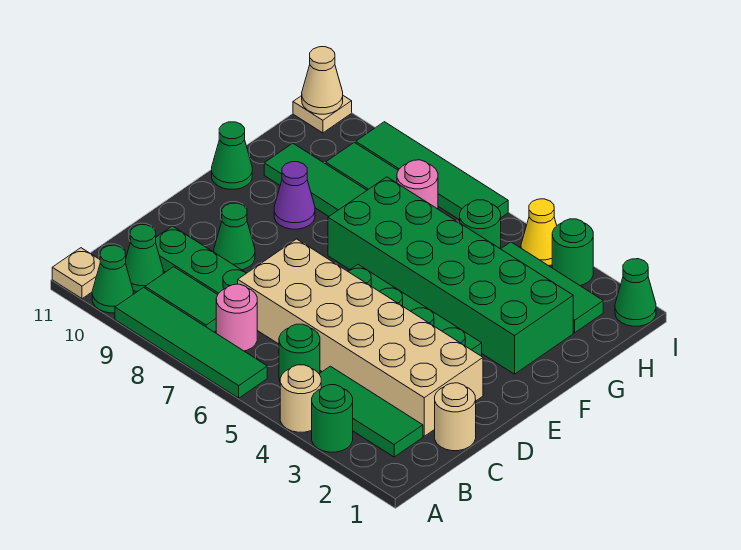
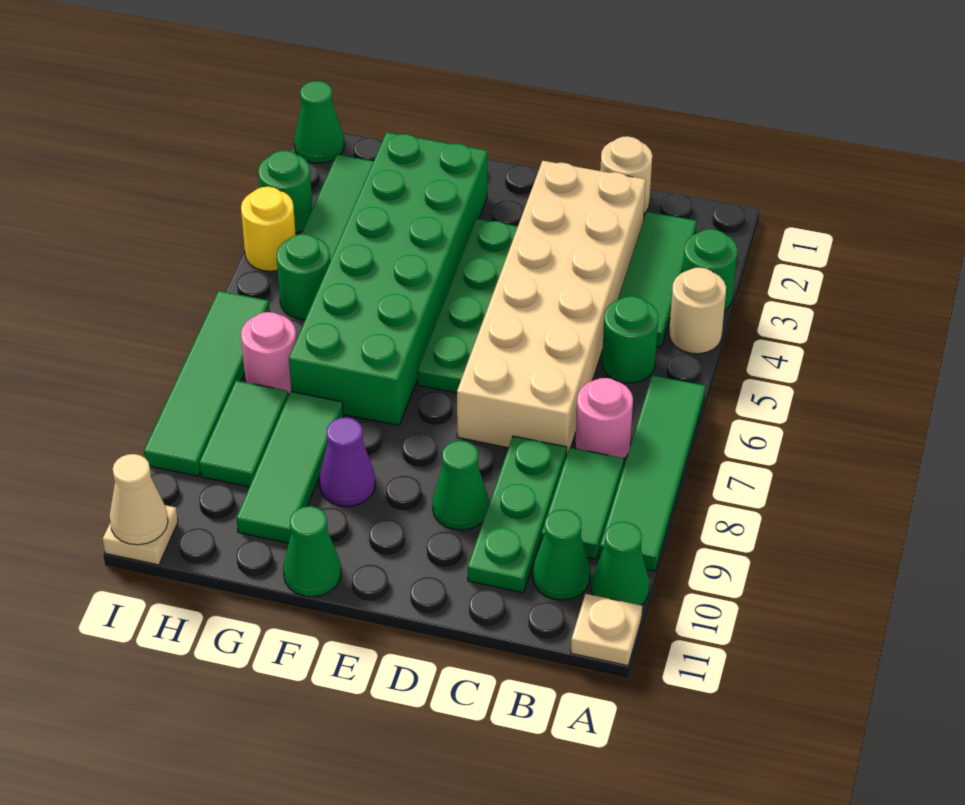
yellow cone I4 level 1 -> yellow round brick I4 level 1

